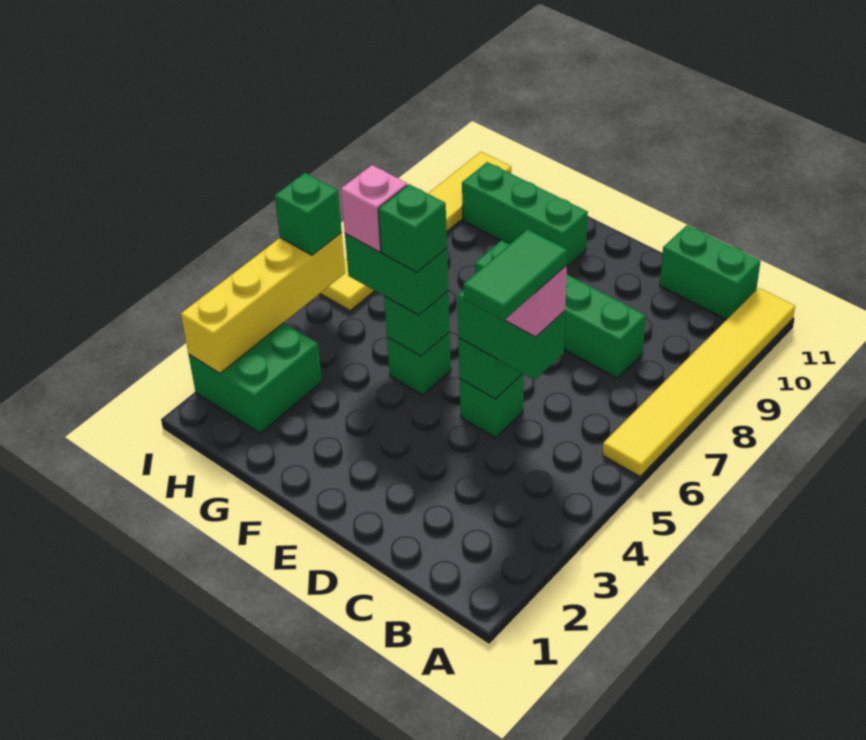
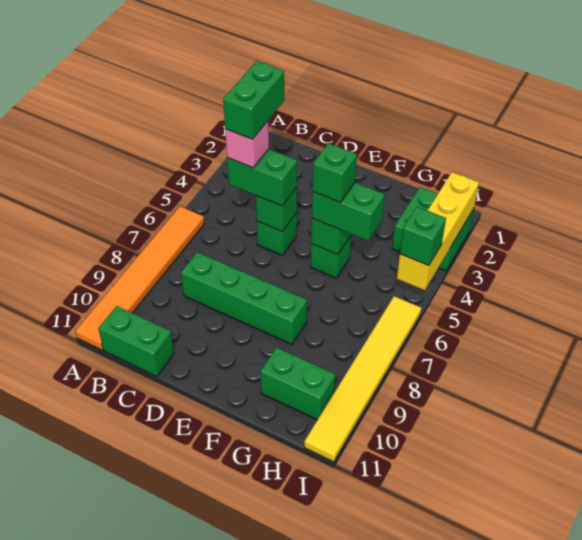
yellow tile A6:A11 level 1 -> orange tile A6:A11 level 1
green tile C4:C5 level 5 -> green brick C4:C5 level 5
green brick F10:H10 level 1 -> green brick G10:H10 level 1
pink brick G5 level 4 -> none

